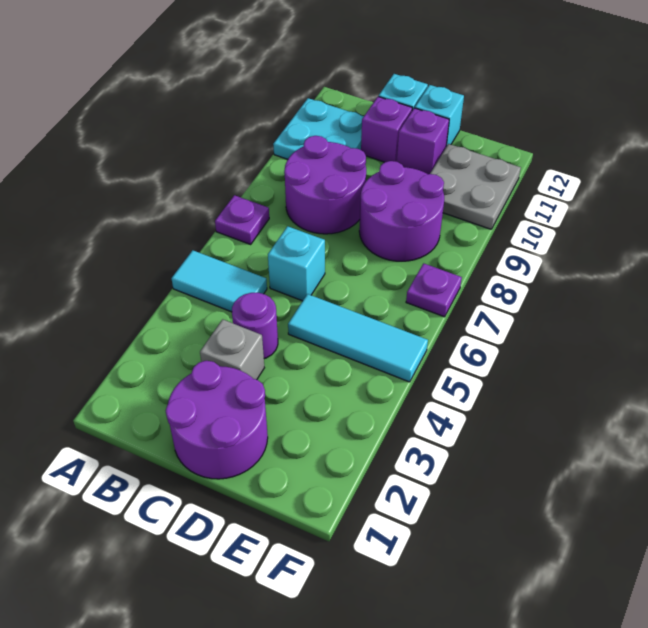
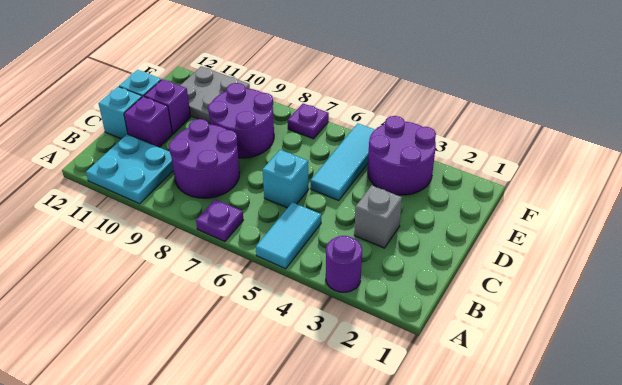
purple round brick C1:D2 level 1 -> purple round brick E3:F4 level 1
purple round brick C4 level 1 -> purple round brick A3 level 1

